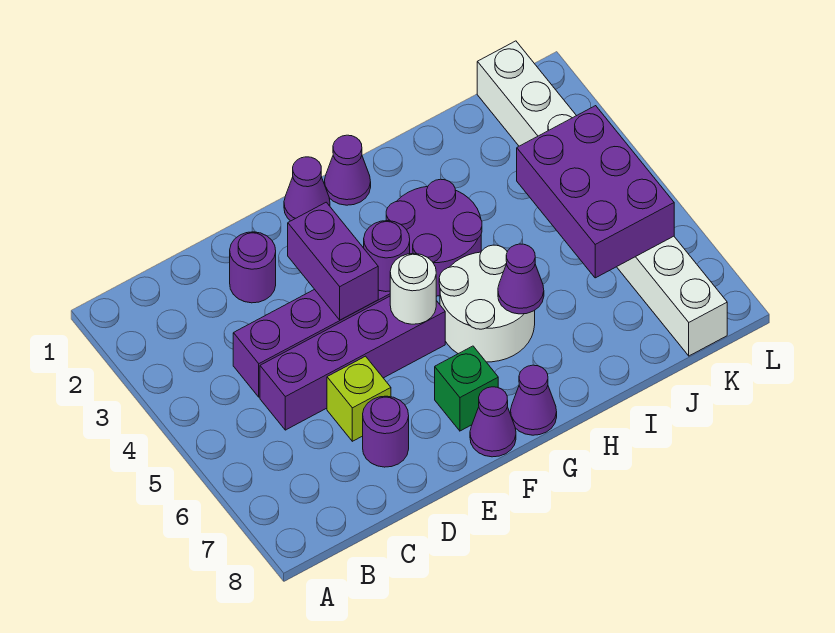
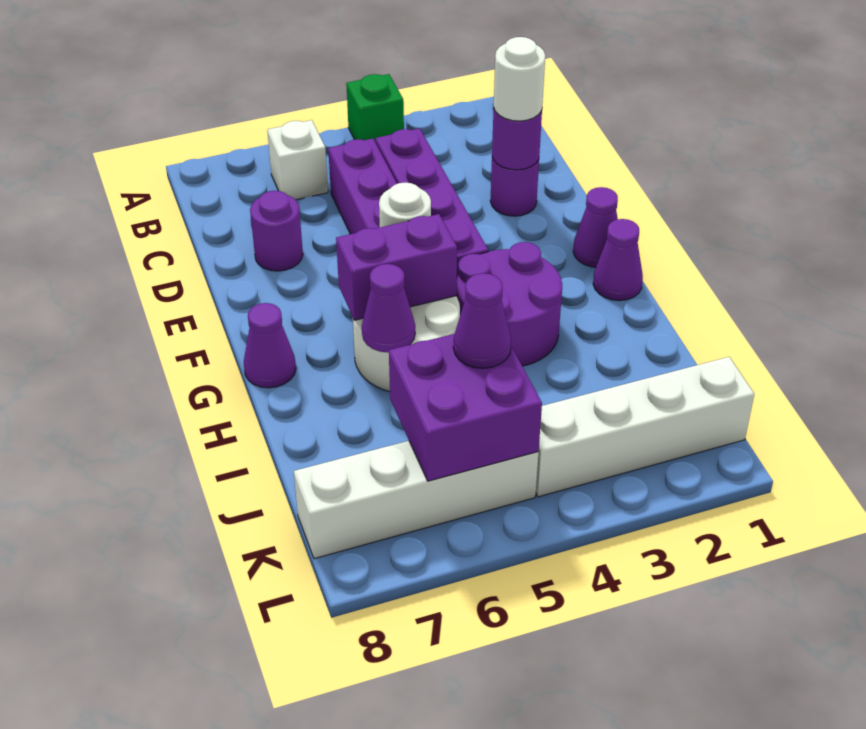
none -> white brick B6 level 1
none -> white round brick D2 level 3
lime brick D6 level 1 -> none
purple brick E3:E4 level 2 -> purple brick G5:G6 level 2
purple round brick F4 level 2 -> purple round brick D2 level 2
green brick F7 level 1 -> green brick A4 level 1
purple cone F8 level 1 -> purple cone J5 level 3
purple brick J4:K6 level 2 -> purple brick J5:K6 level 2

